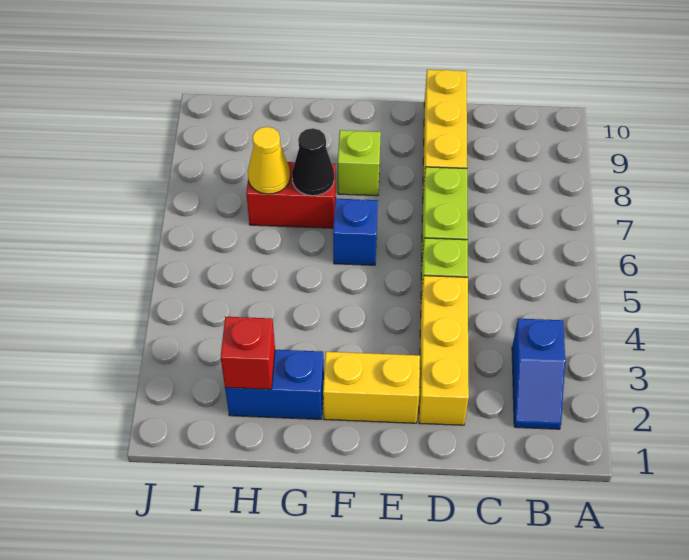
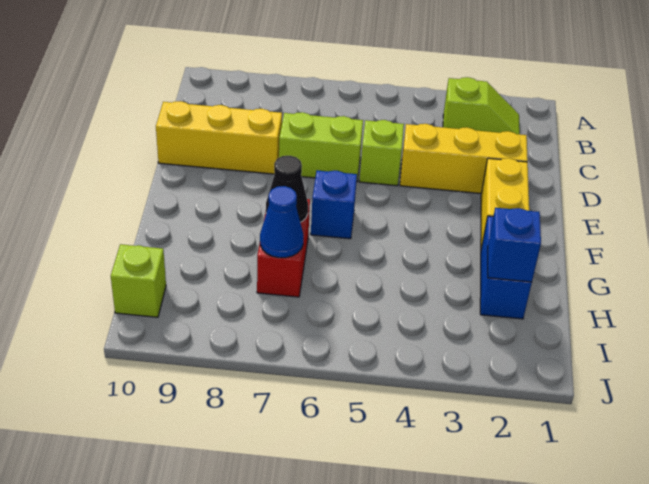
blue slope B2:B3 level 1 top 3 -> lime slope B2:B3 level 1 top 3
lime brick F8 level 1 -> lime brick I10 level 1
red brick H2 level 2 -> blue brick H2 level 2
yellow cone H7 level 2 -> blue cone H7 level 2

